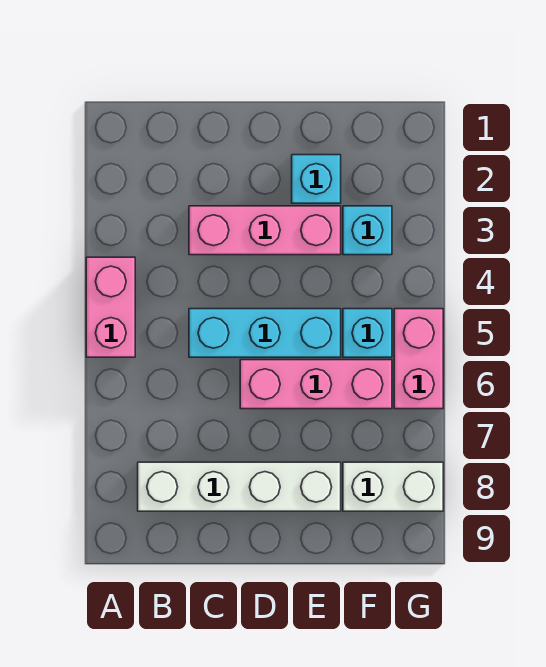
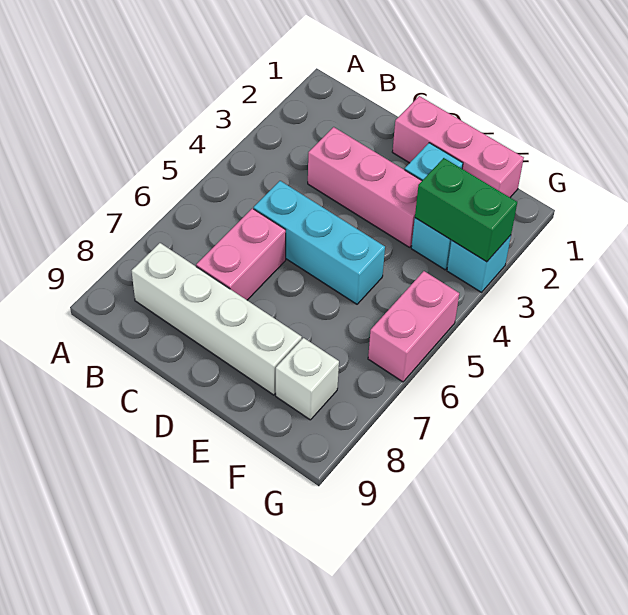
pink brick A4:A5 level 1 -> pink brick C6:C7 level 1
pink brick D6:F6 level 1 -> pink brick D1:F1 level 1
none -> green brick F3:G3 level 2
cyan brick F5 level 1 -> cyan brick G3 level 1
white brick F8:G8 level 1 -> white brick F8 level 1

